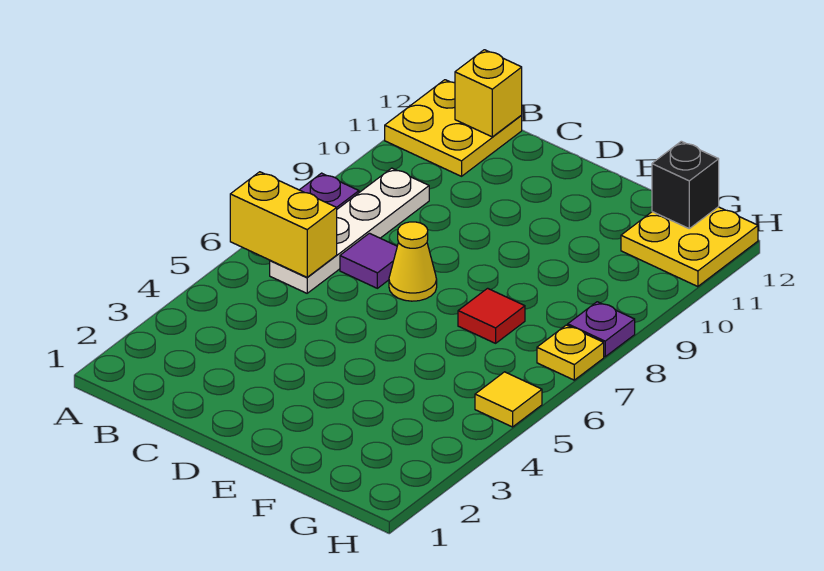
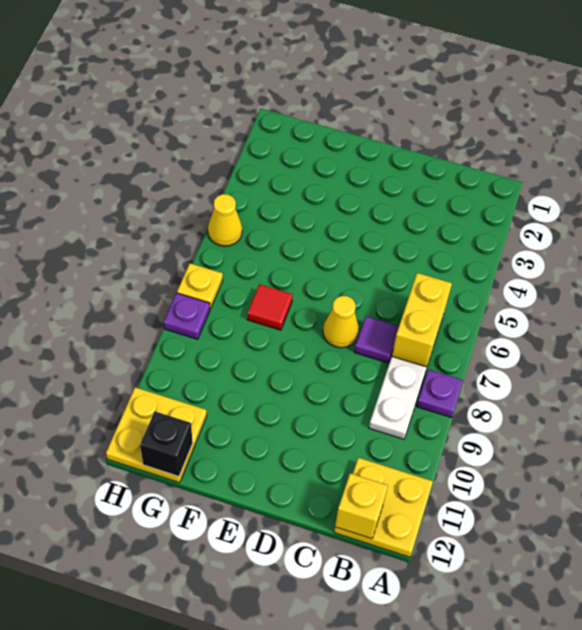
yellow brick A6:B6 level 2 -> yellow brick B6:B7 level 2
yellow tile H5 level 1 -> yellow cone H5 level 1

